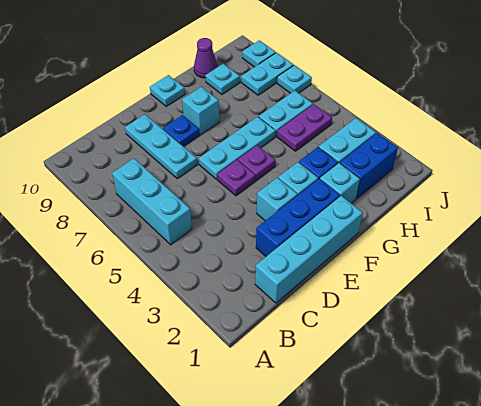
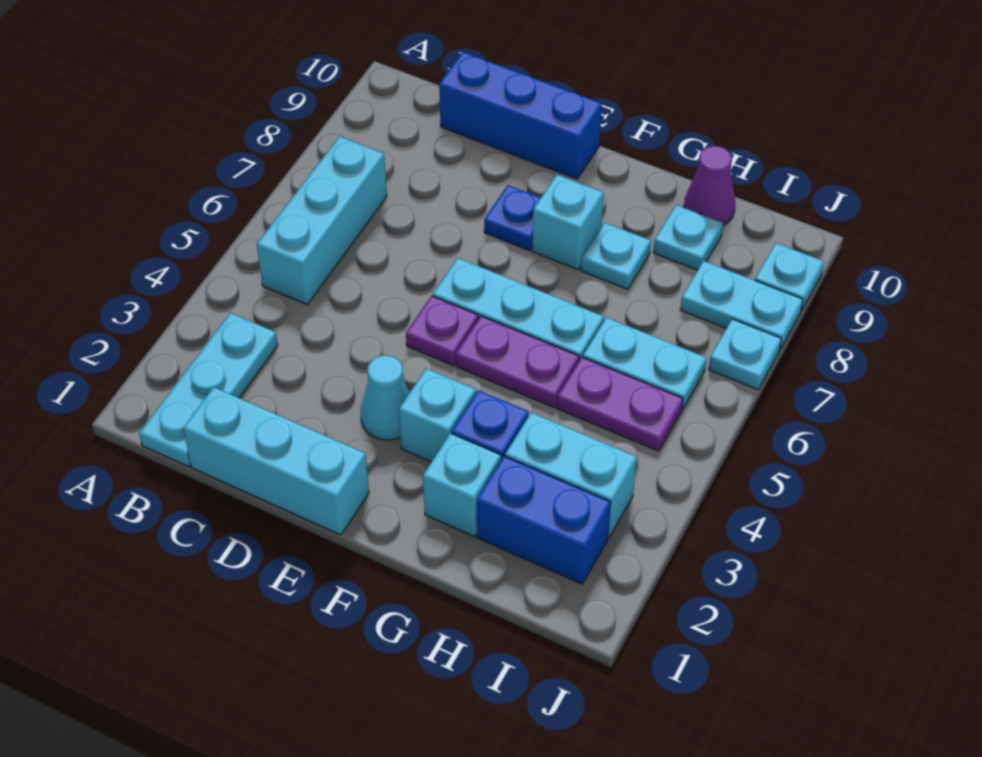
cyan brick C1:F1 level 1 -> cyan brick C1:E1 level 1
blue brick D2:F2 level 1 -> blue brick C10:E10 level 1
cyan plate D7:D9 level 1 -> cyan plate B1:B3 level 1
cyan brick E3 level 1 -> cyan cone E3 level 1
purple plate F5 level 1 -> purple plate F5:G5 level 1
cyan plate F10 level 1 -> cyan plate G8 level 1

